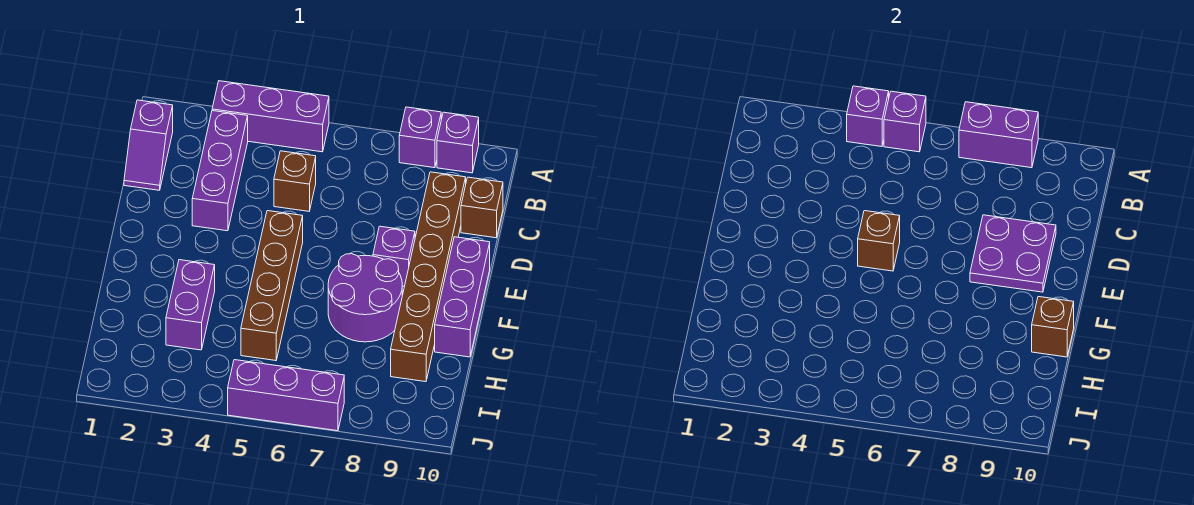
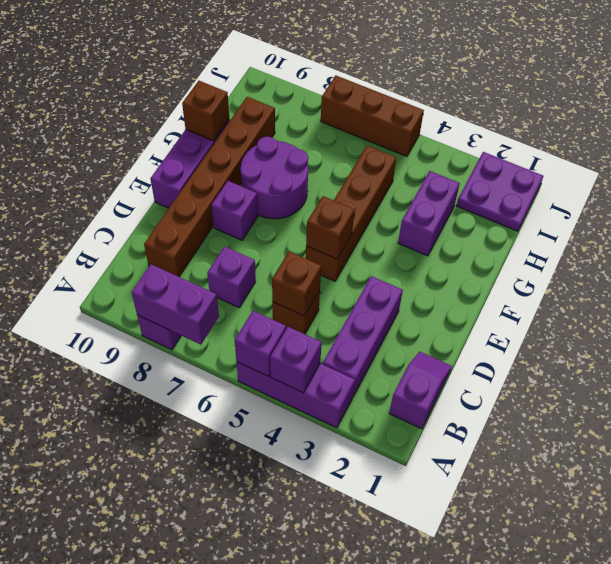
purple brick A9 level 1 -> purple brick C7 level 1
brown brick C10 level 1 -> brown brick C5 level 2
purple plate D8:E9 level 2 -> purple plate I1:J2 level 1
purple brick J5:J7 level 1 -> brown brick J5:J7 level 1

